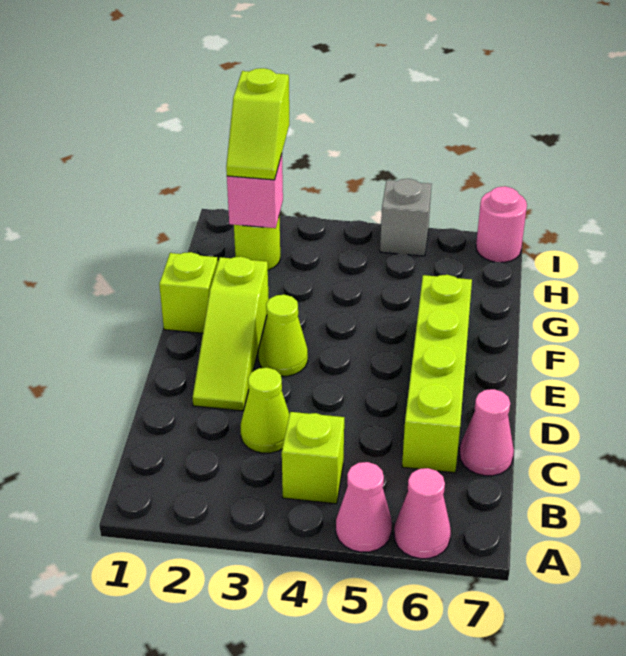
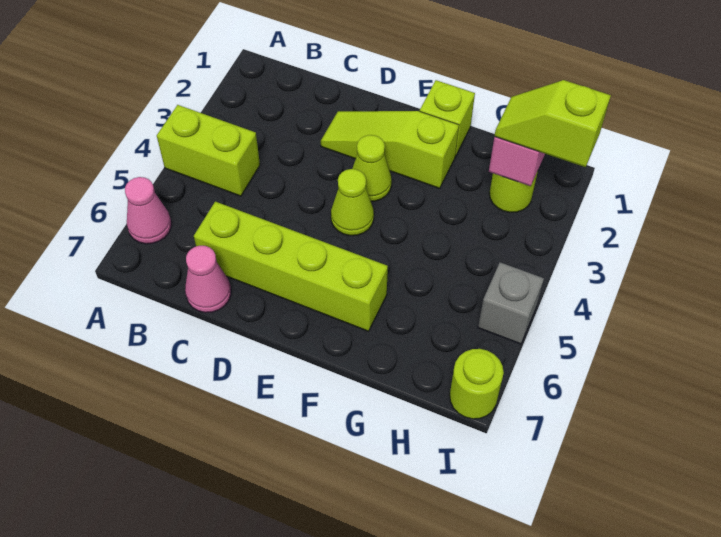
pink cone A5 level 1 -> none
lime brick B4 level 1 -> lime brick A4:B4 level 1
lime cone C3 level 1 -> lime cone E4 level 1
pink round brick I7 level 1 -> lime round brick I7 level 1

